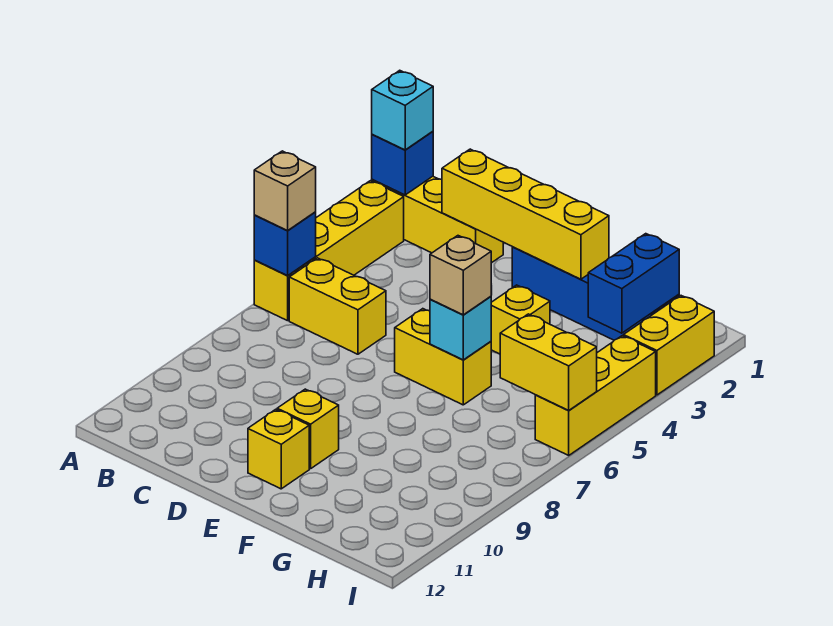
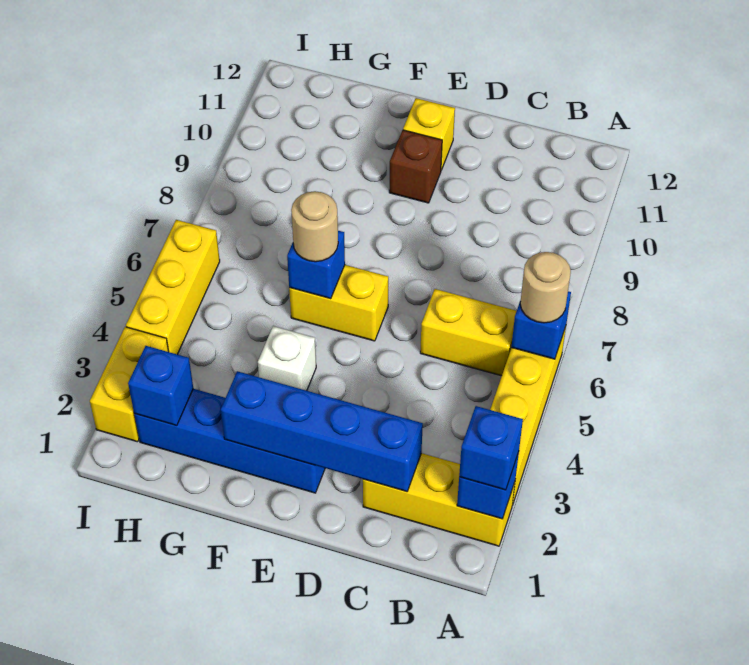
cyan brick A2 level 3 -> blue brick A2 level 3
tan brick A6 level 3 -> tan round brick A6 level 3
yellow brick C2:F2 level 2 -> blue brick C2:F2 level 2
yellow brick E10 level 1 -> brown brick E10 level 1
yellow brick F4 level 1 -> white brick F4 level 1
cyan brick F6 level 2 -> blue brick F6 level 2
tan brick F6 level 3 -> tan round brick F6 level 3
blue brick H2:H3 level 2 -> blue brick H2 level 2
yellow brick H6:I6 level 2 -> none

